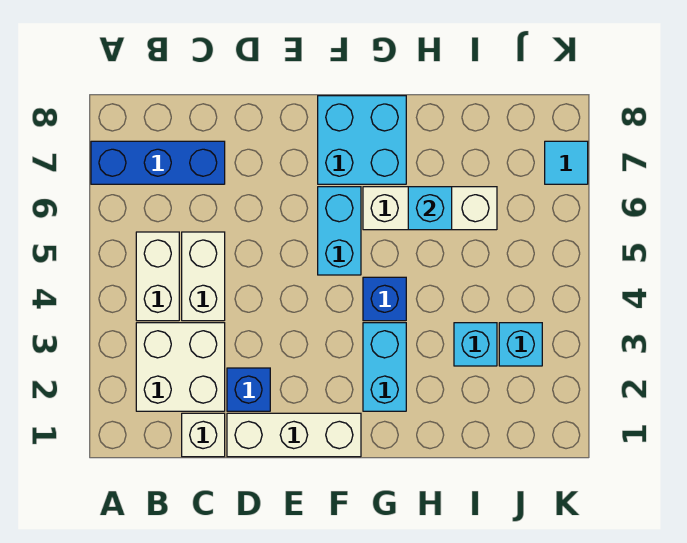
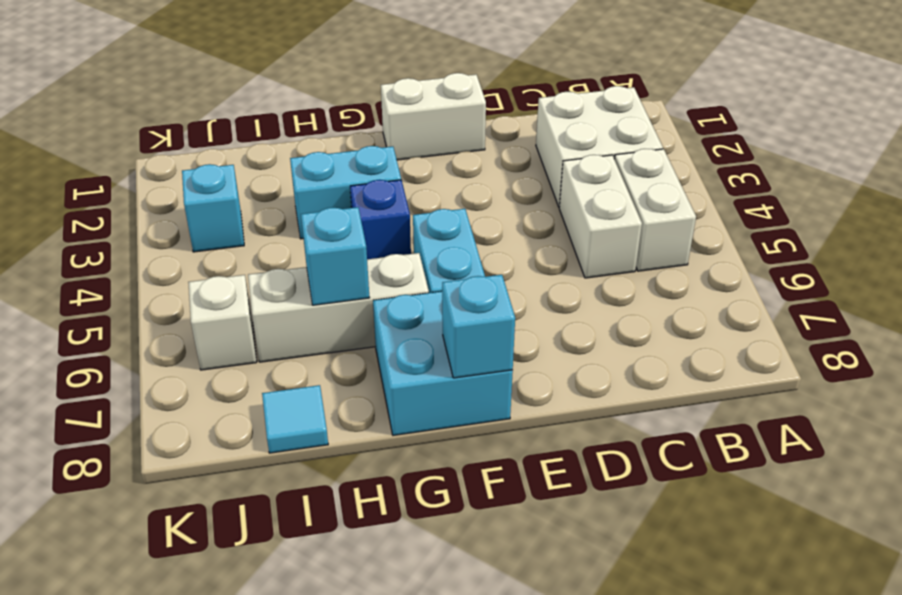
blue brick A7:C7 level 1 -> none
white brick C1 level 1 -> white brick J6 level 1
white brick D1:F1 level 1 -> white brick E1:F1 level 1
blue brick D2 level 1 -> none
cyan brick G2:G3 level 1 -> cyan brick G3:H3 level 1
cyan brick I3 level 1 -> cyan brick F8 level 2
cyan tile K7 level 1 -> cyan tile I8 level 1

